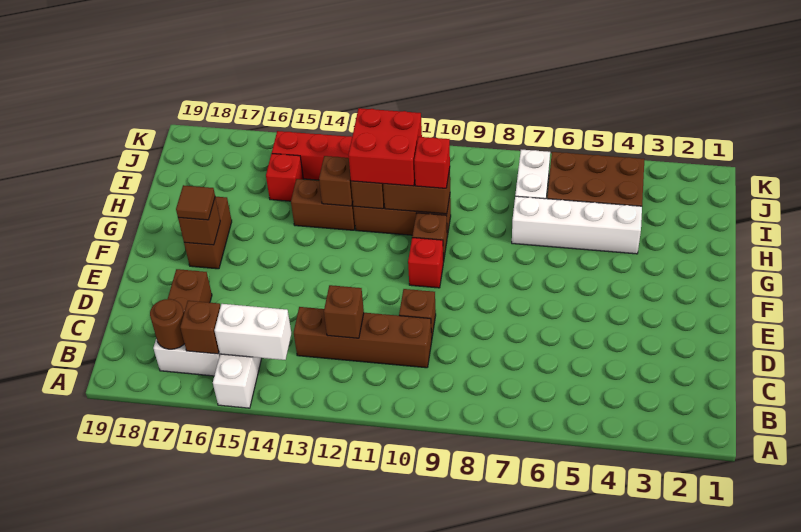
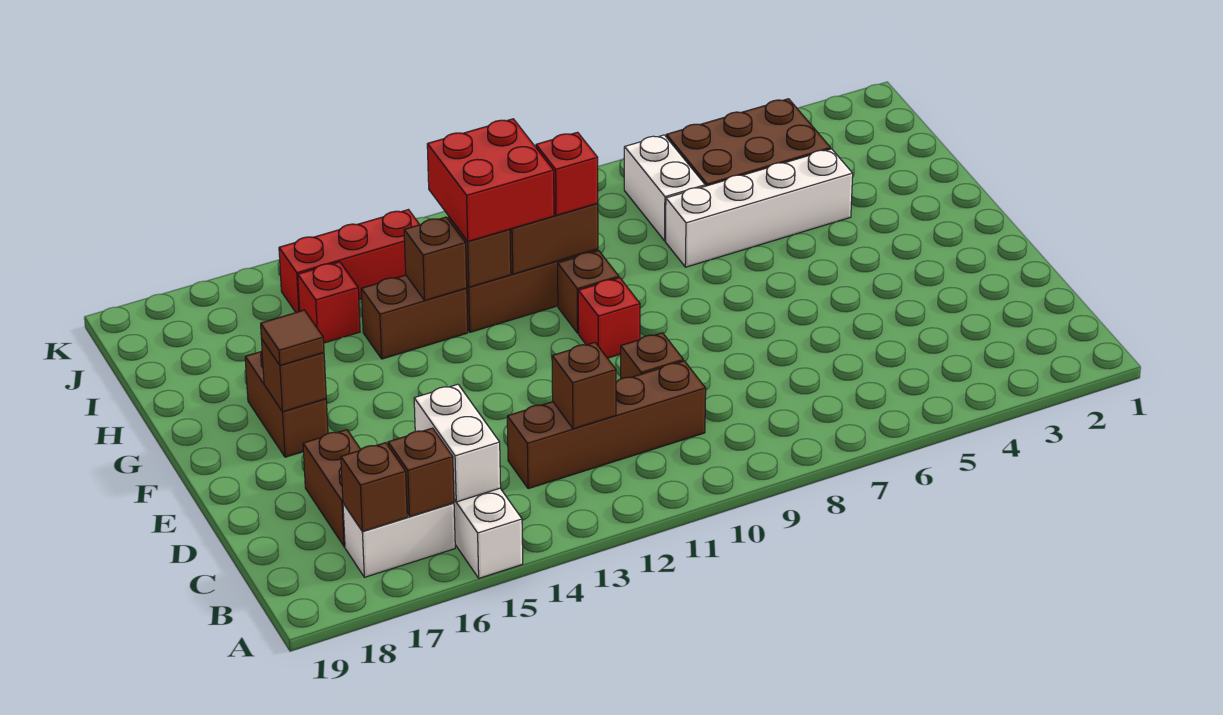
white brick B14:B15 level 2 -> white brick B15:C15 level 2
brown round brick B17 level 2 -> brown brick B17 level 2

